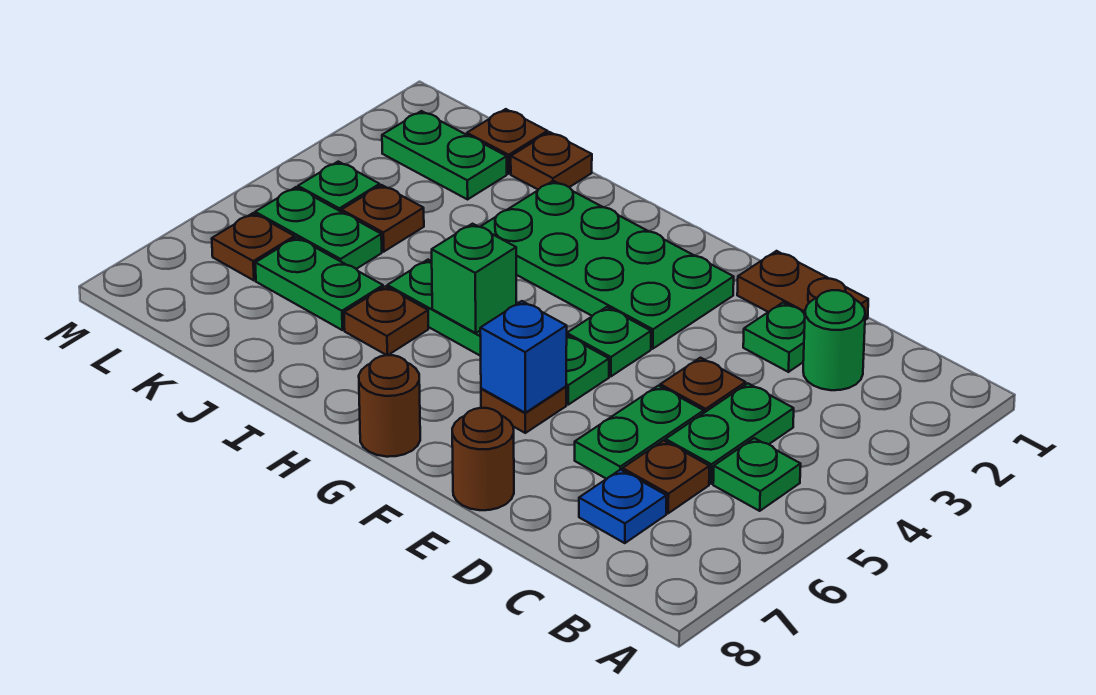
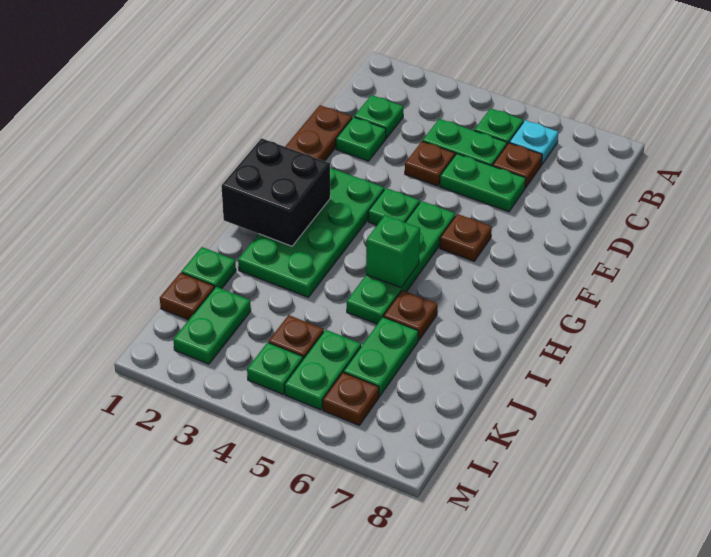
none -> cyan plate B6 level 1
green round brick C2 level 1 -> green plate C2 level 1
blue plate C7 level 1 -> none
brown round brick E8 level 1 -> none
blue brick F6 level 2 -> none
none -> black brick G1:H2 level 2
brown round brick G8 level 1 -> none
brown plate J1 level 1 -> green plate J1 level 1

